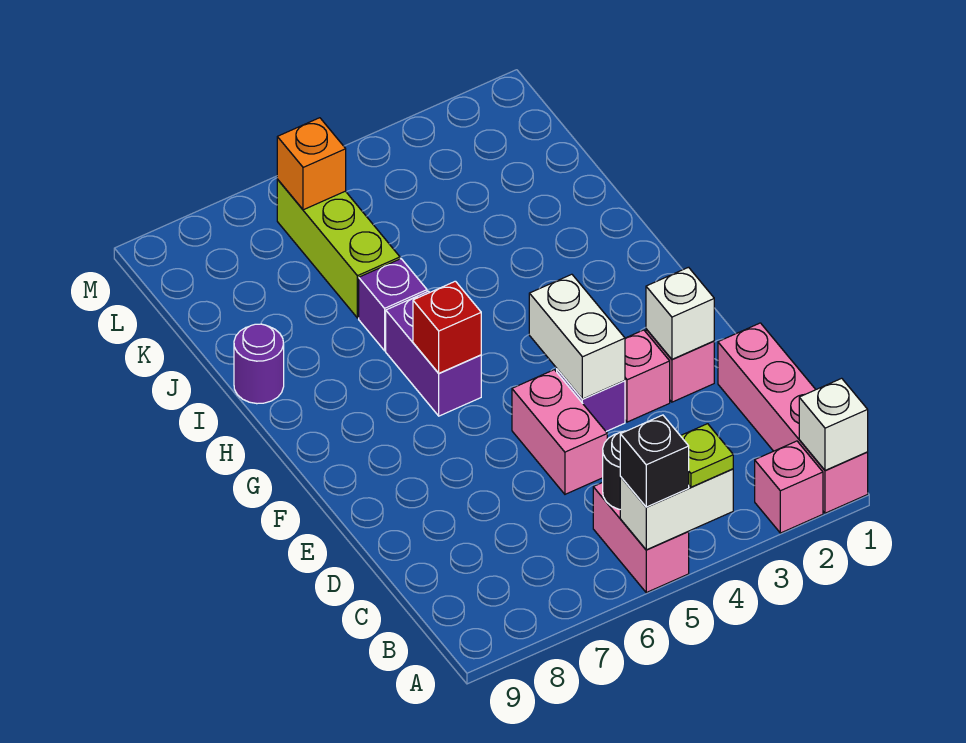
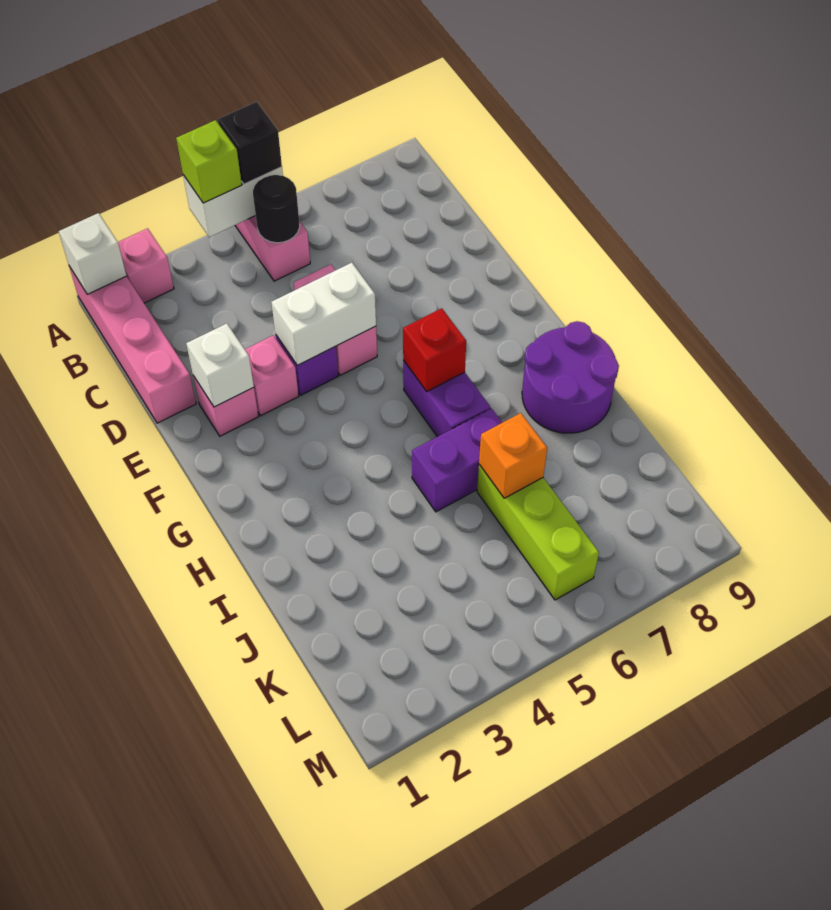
lime plate A4 level 3 -> lime brick A4 level 3
white brick E4:F4 level 2 -> white brick E4:E5 level 2
purple brick I6 level 1 -> purple brick I5:I6 level 1
purple round brick I9 level 1 -> purple round brick H8:I9 level 1
orange brick L6 level 2 -> orange brick J6 level 2

